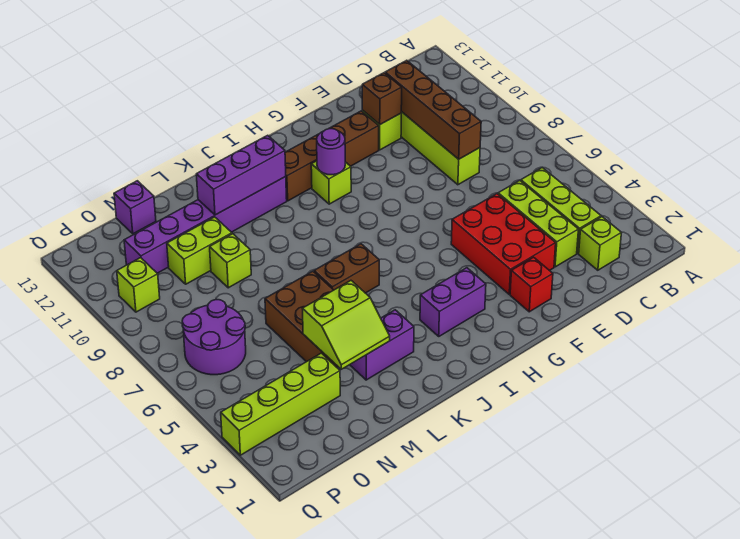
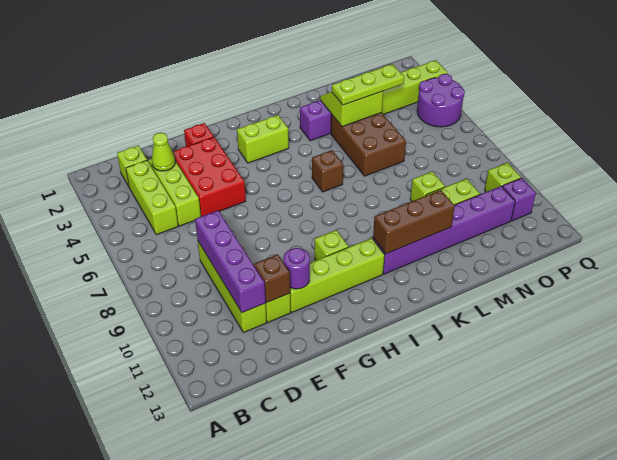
none -> lime cone D3 level 2
brown brick D8:D11 level 2 -> purple brick D8:D11 level 2
brown brick F11:I11 level 1 -> lime brick F11:I11 level 1
purple brick H3:I3 level 1 -> lime brick H3:I3 level 1
purple round brick H10 level 2 -> purple round brick F11 level 2
brown brick J6:K6 level 1 -> brown brick J6 level 1
purple brick J11:L11 level 2 -> brown brick J11:L11 level 2
none -> lime plate L4:N4 level 3
purple brick N13 level 1 -> purple brick P11 level 1
purple round brick O6:P7 level 1 -> purple round brick P4:Q5 level 1

